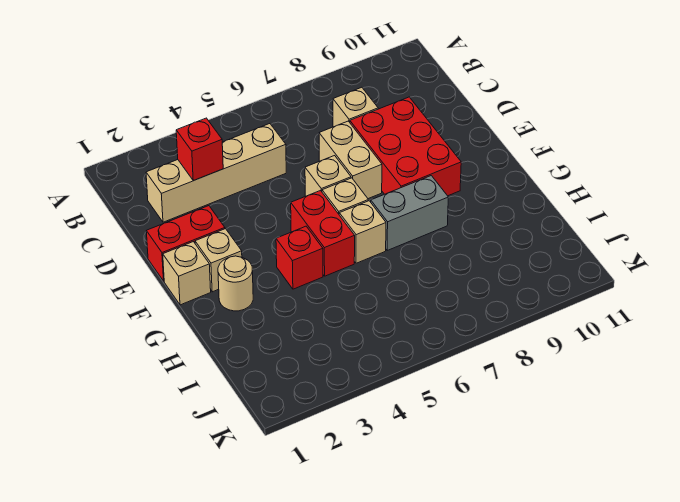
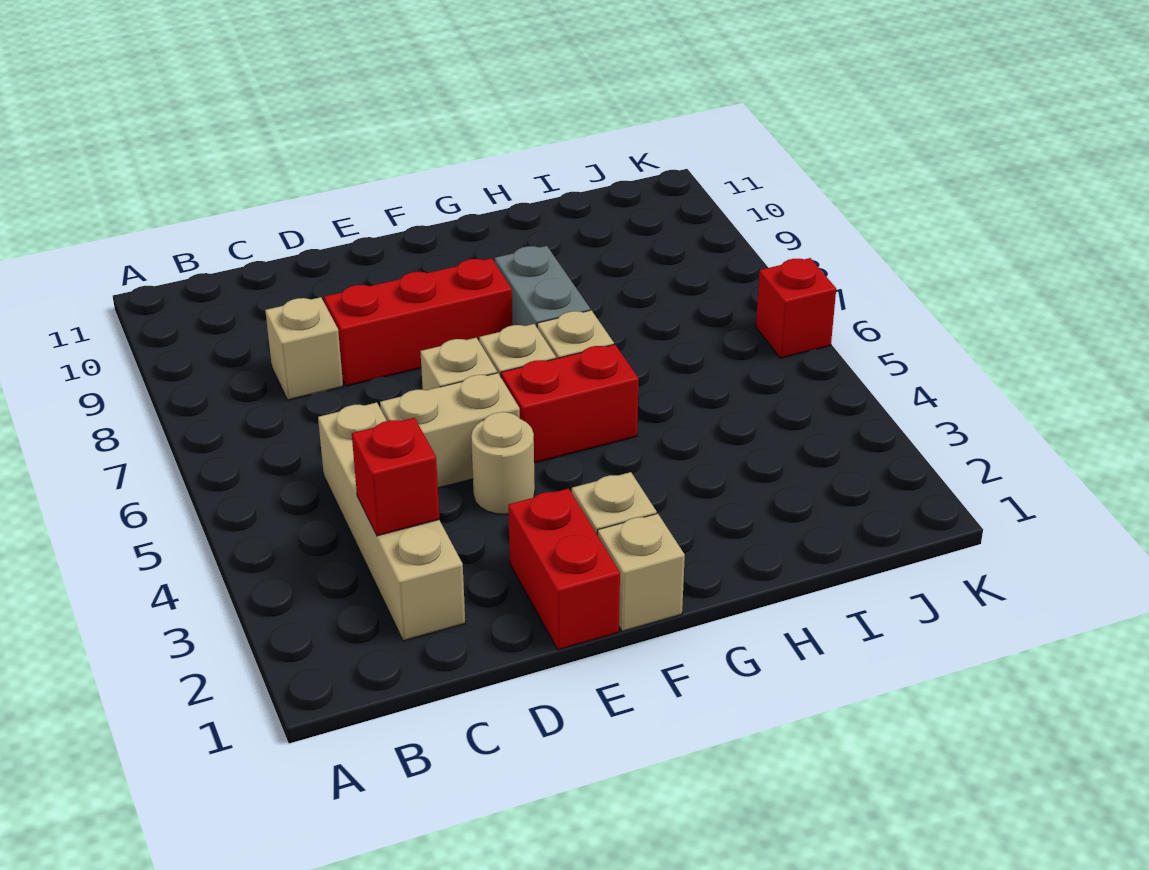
tan brick D7:E7 level 1 -> tan brick D5:E5 level 1
red brick D8:F9 level 1 -> red brick D8:F8 level 1
tan round brick G2 level 1 -> tan round brick E4 level 1
red brick G4 level 1 -> red brick K6 level 1

